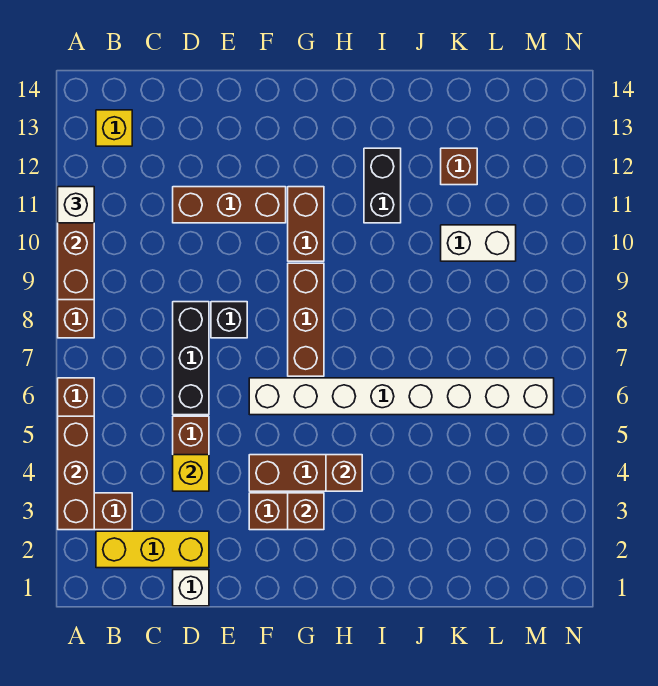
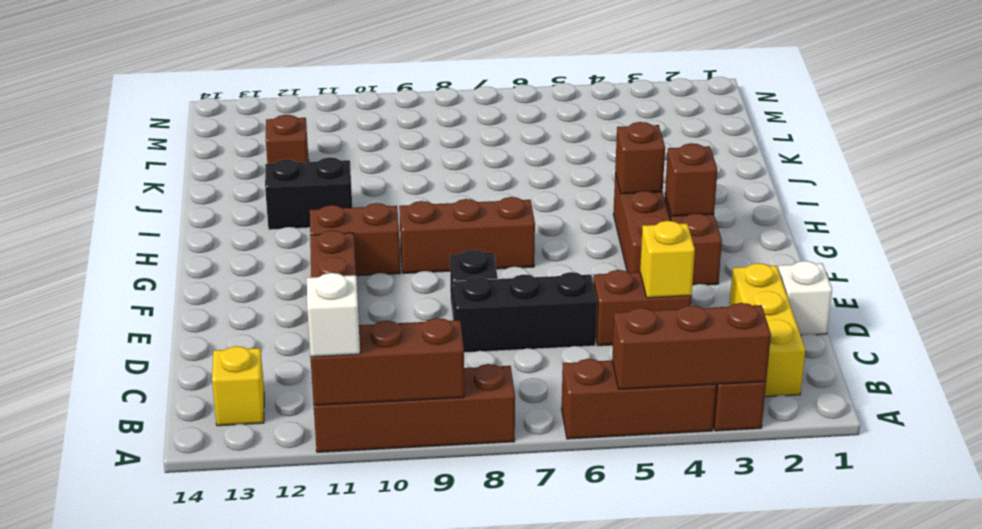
white brick F6:M6 level 1 -> none
white brick K10:L10 level 1 -> none

